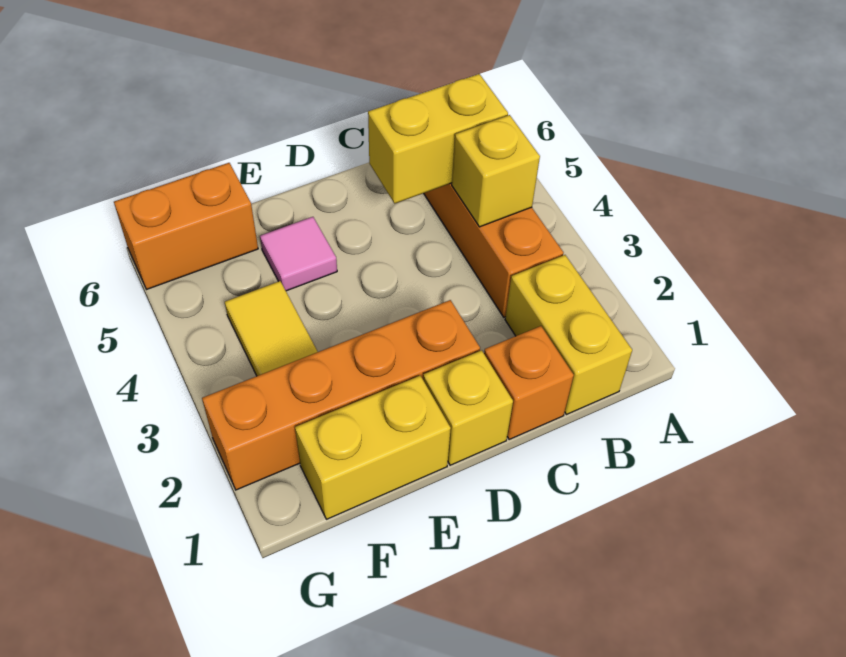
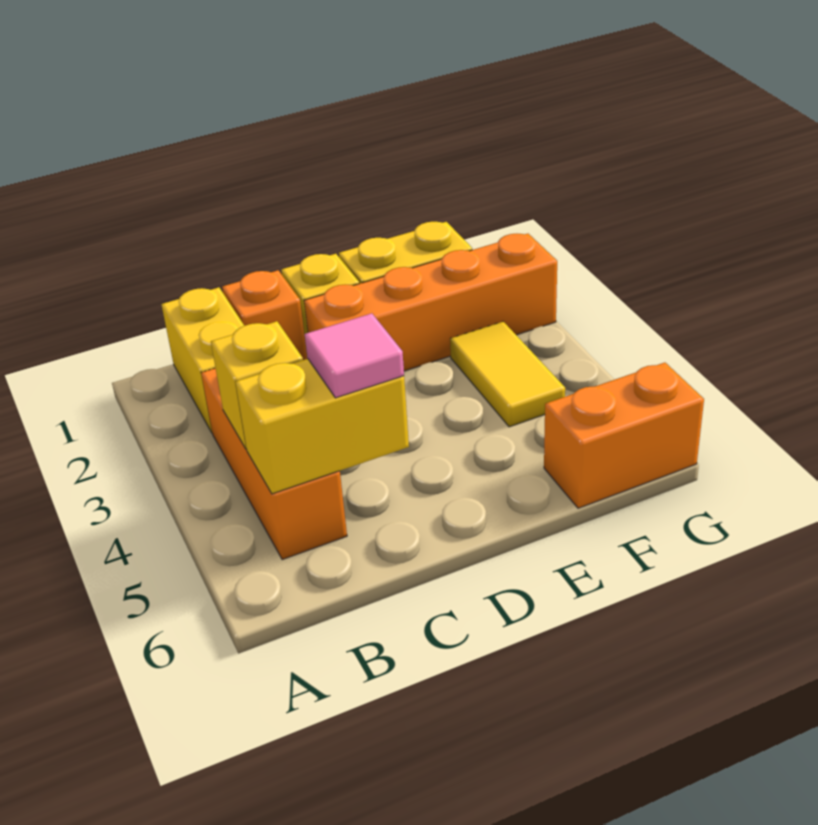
pink tile E5 level 1 -> pink tile C5 level 3

